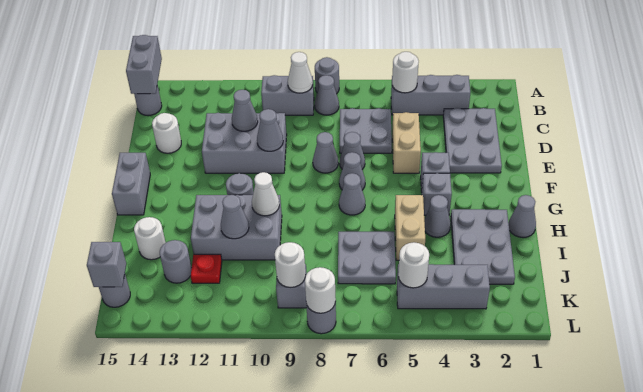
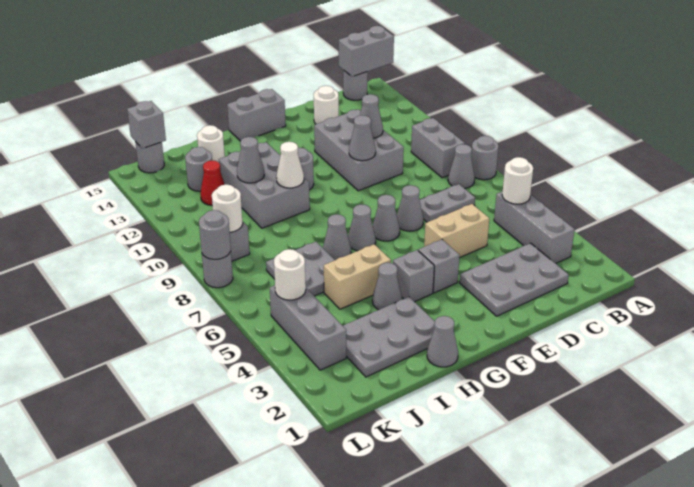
white cone B9 level 2 -> none
grey plate C6:D7 level 1 -> grey plate C7:D7 level 1
grey cone E8 level 1 -> grey cone H7 level 1
red plate J12 level 1 -> red cone J12 level 1
white round brick L8 level 2 -> grey round brick L8 level 2

